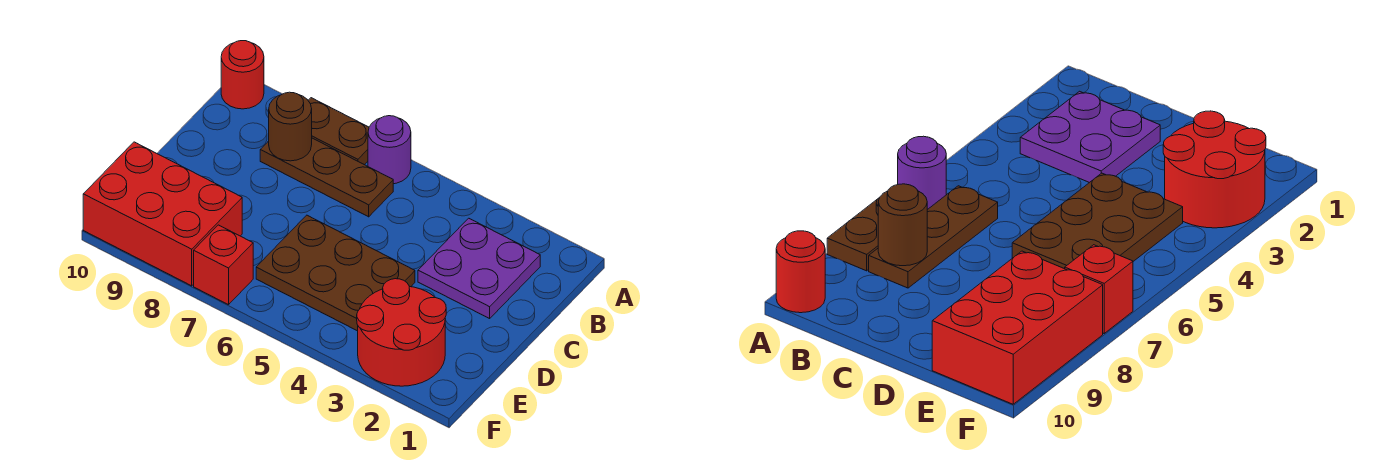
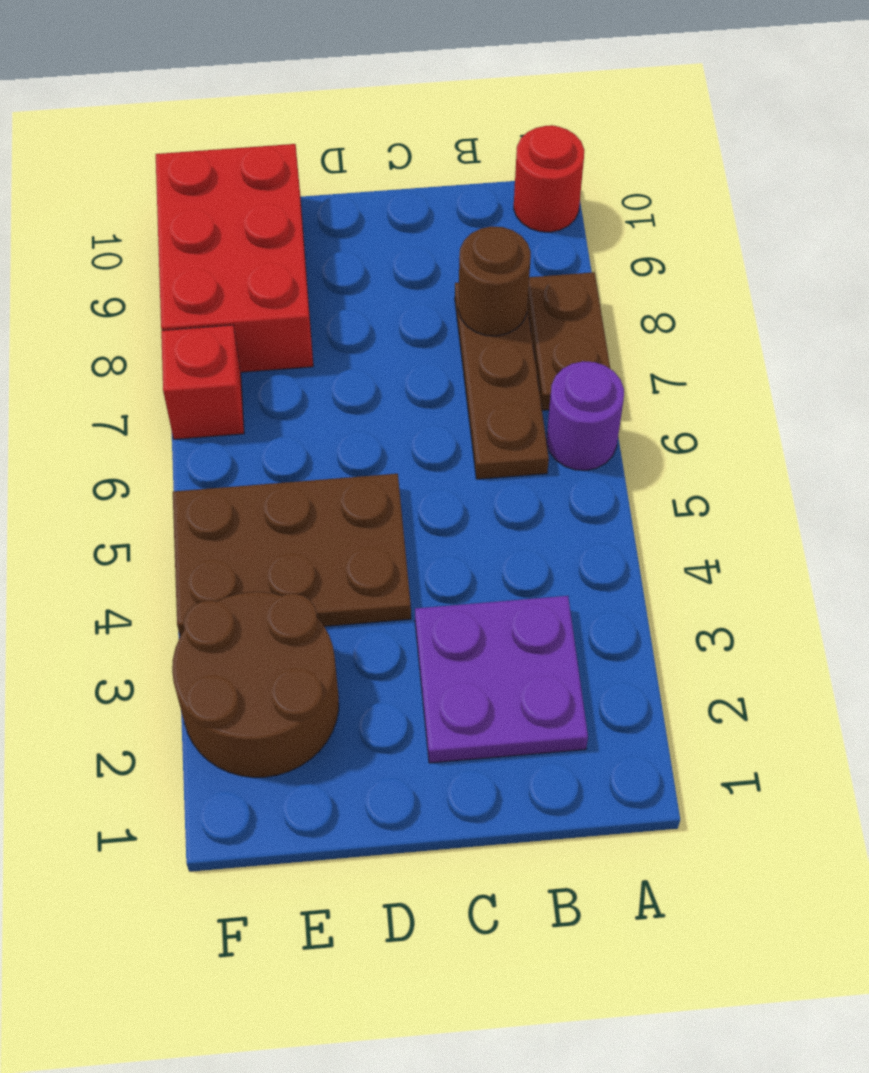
brown plate D4:E6 level 1 -> brown plate D4:F5 level 1
red round brick E2:F3 level 1 -> brown round brick E2:F3 level 1

